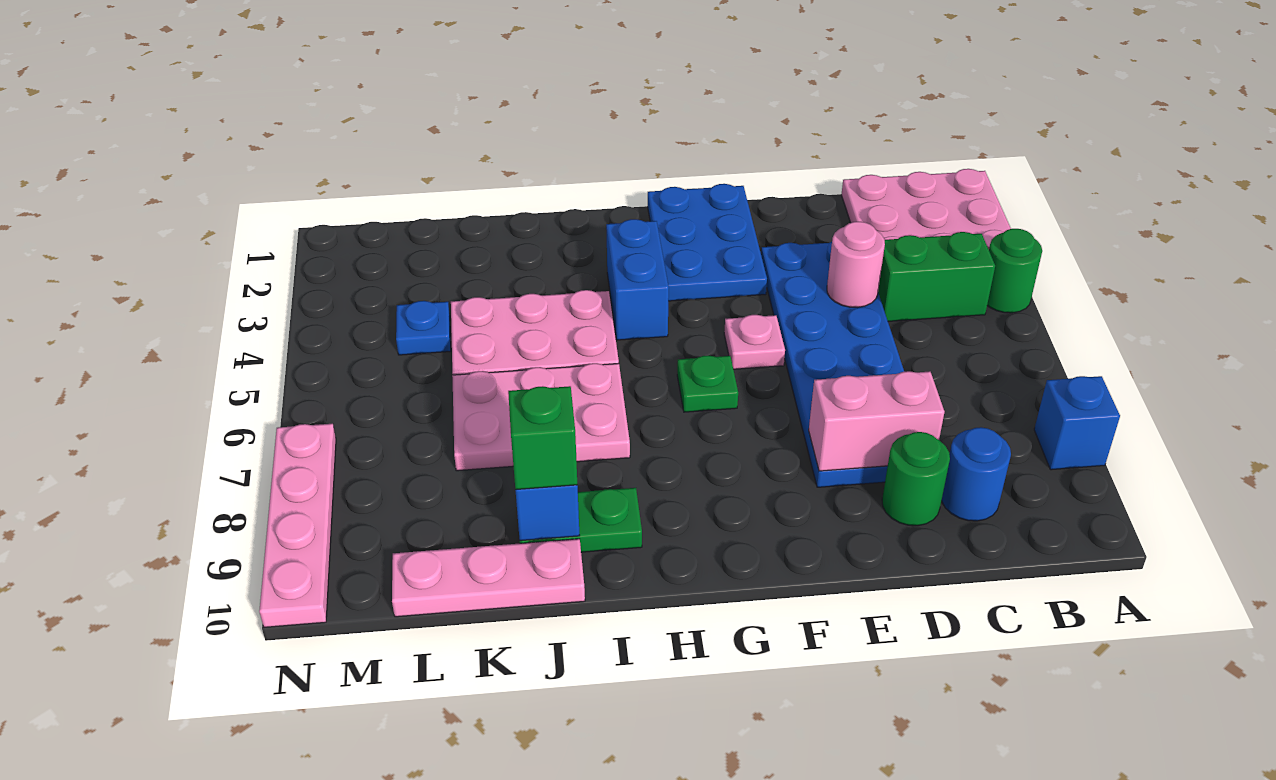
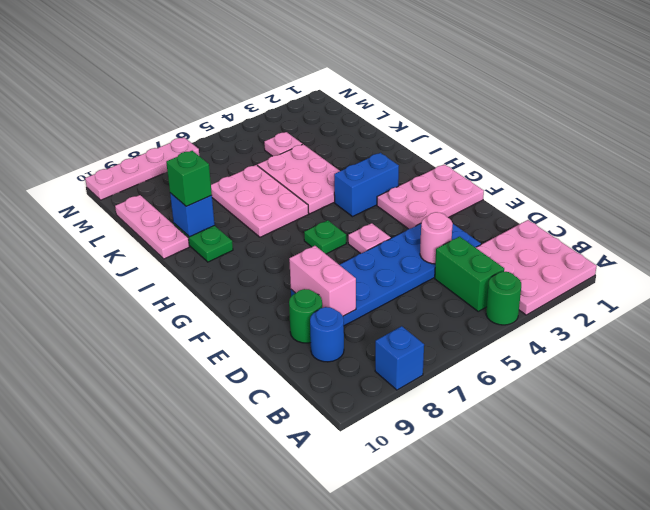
blue plate F1:G3 level 1 -> pink plate F1:G3 level 1
blue plate L4 level 1 -> pink plate L4 level 1

